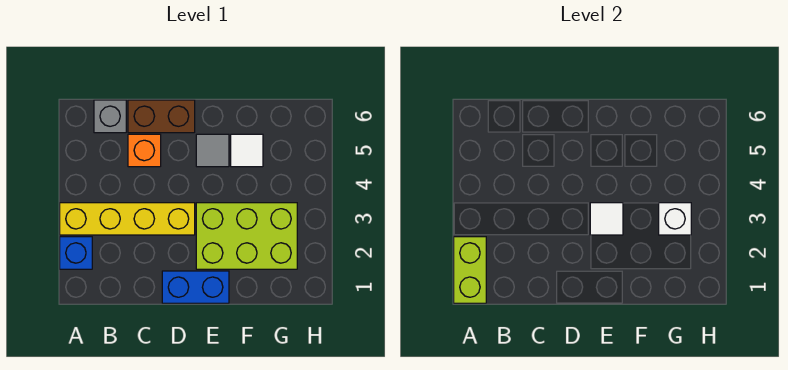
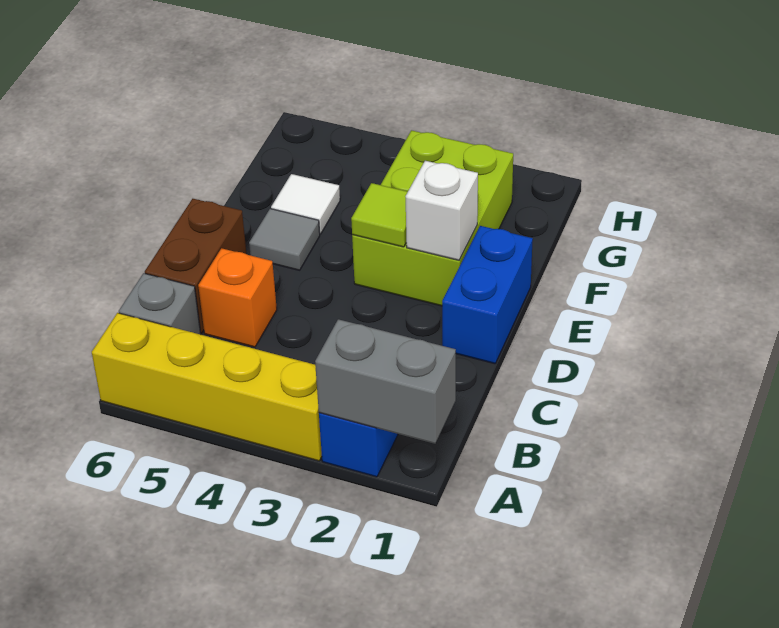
lime brick A1:A2 level 2 -> grey brick A1:A2 level 2
yellow brick A3:D3 level 1 -> yellow brick A3:A6 level 1
white tile E3 level 2 -> lime tile E3 level 2
white brick G3 level 2 -> white brick E2 level 2

